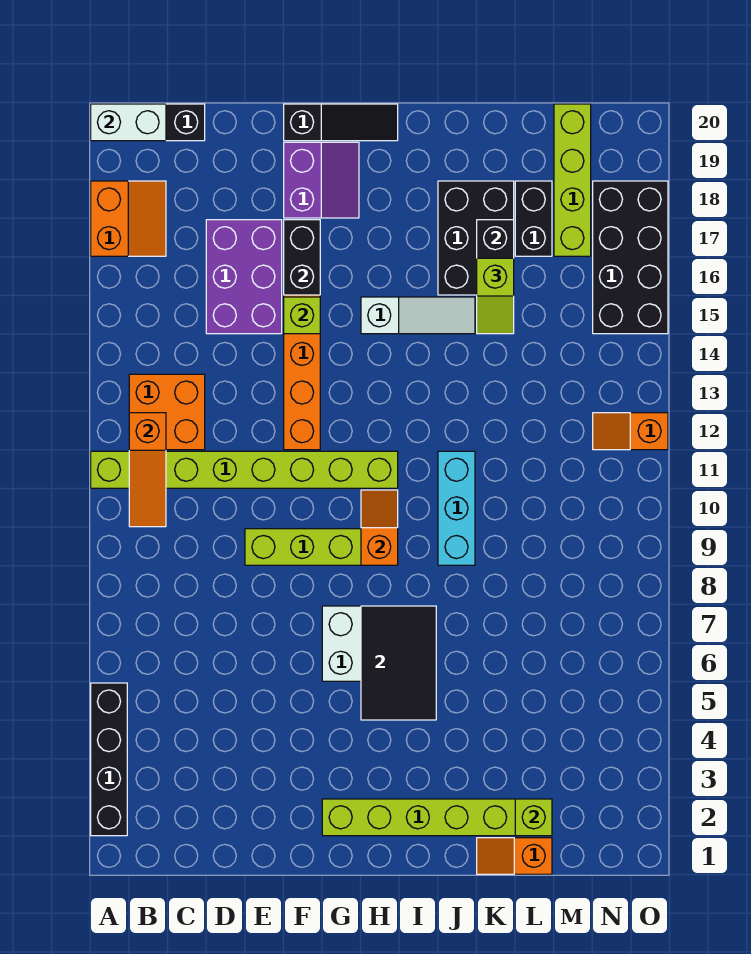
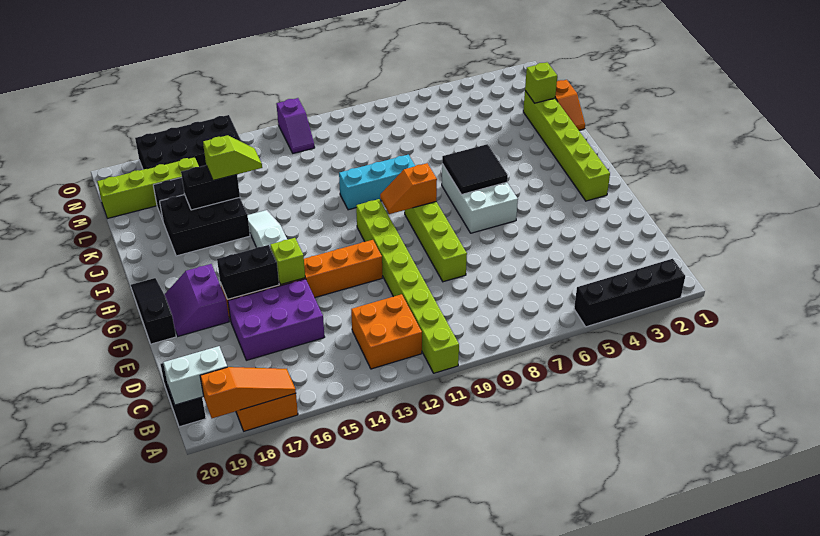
white brick A20:B20 level 2 -> white brick B19:B20 level 2
orange slope B10:B12 level 2 top 12 -> orange slope A17:A19 level 2 top 19
purple slope F18:G19 level 1 top F -> purple slope F18:G19 level 1 top 18
black tile H5:I7 level 2 -> black tile H6:I7 level 2
orange slope N12:O12 level 1 top O -> purple slope N12:O12 level 1 top O

